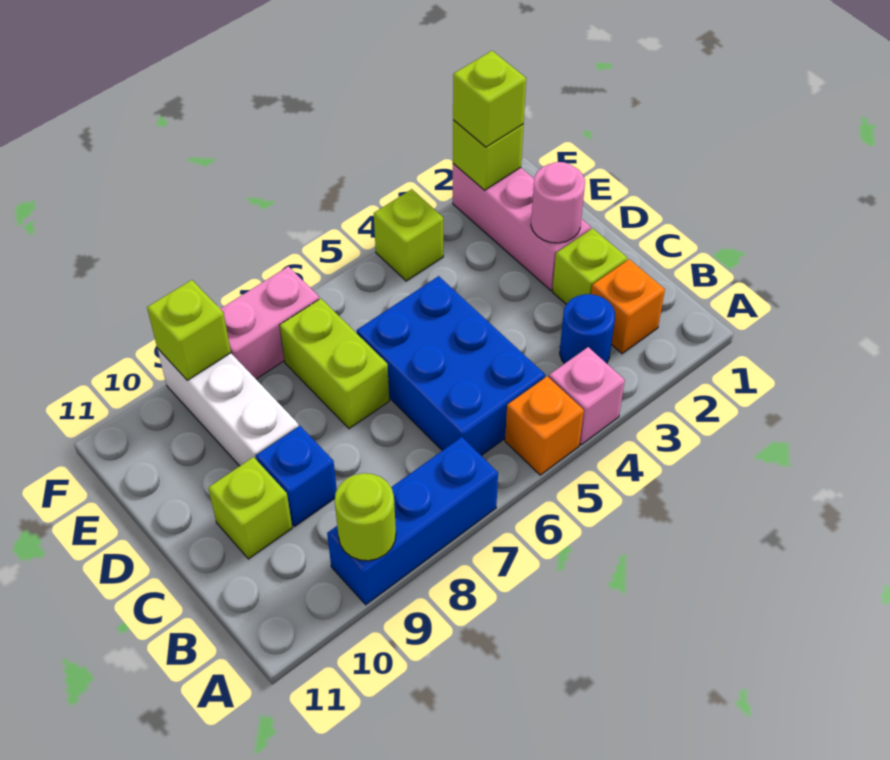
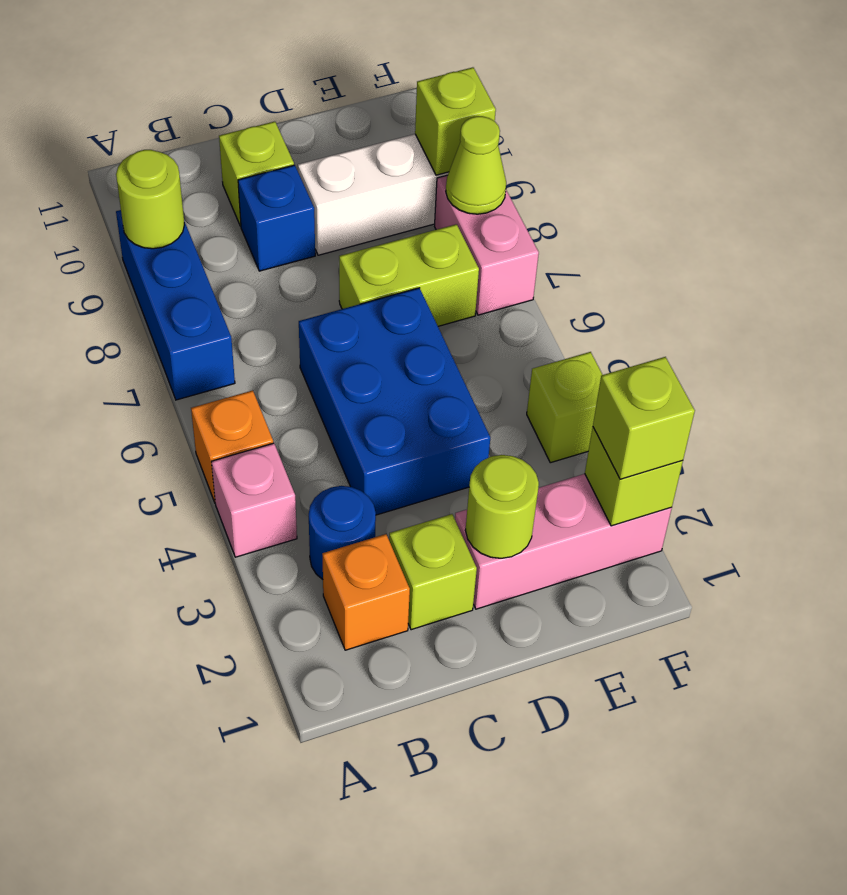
blue brick B5:D6 level 1 -> blue brick C4:D6 level 1
pink round brick D2 level 2 -> lime round brick D2 level 2
none -> lime cone F8 level 2

